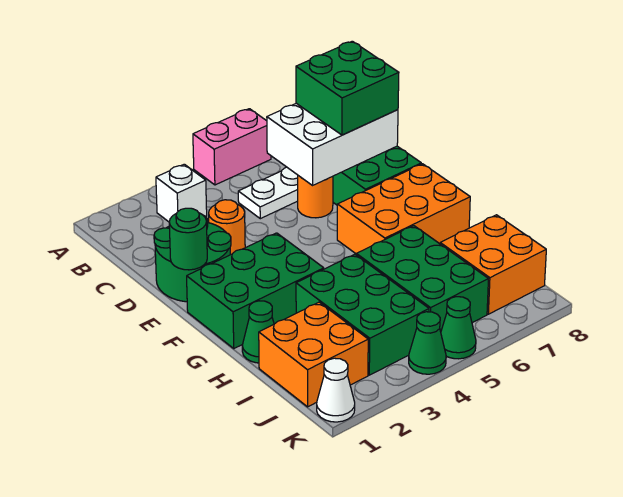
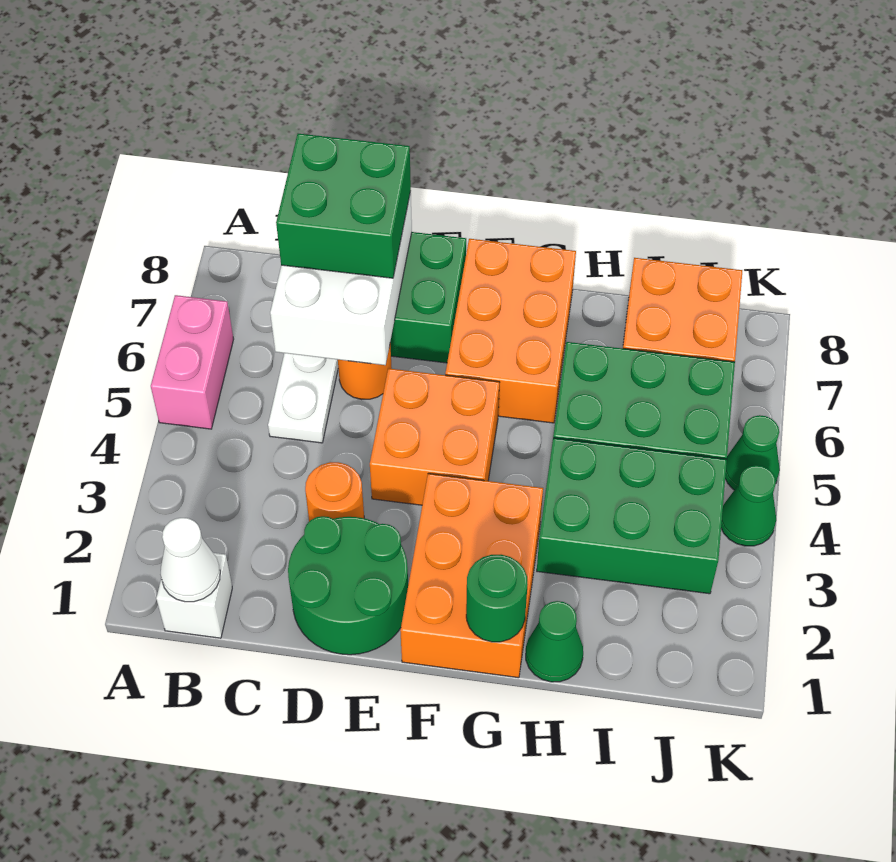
white brick B3 level 1 -> white brick B1 level 1
green round brick E1 level 2 -> green round brick G1 level 2
green brick F1:G3 level 1 -> orange brick F1:G3 level 1
orange brick I1:J2 level 1 -> orange brick E4:F5 level 1
white cone K1 level 1 -> white cone B1 level 2

